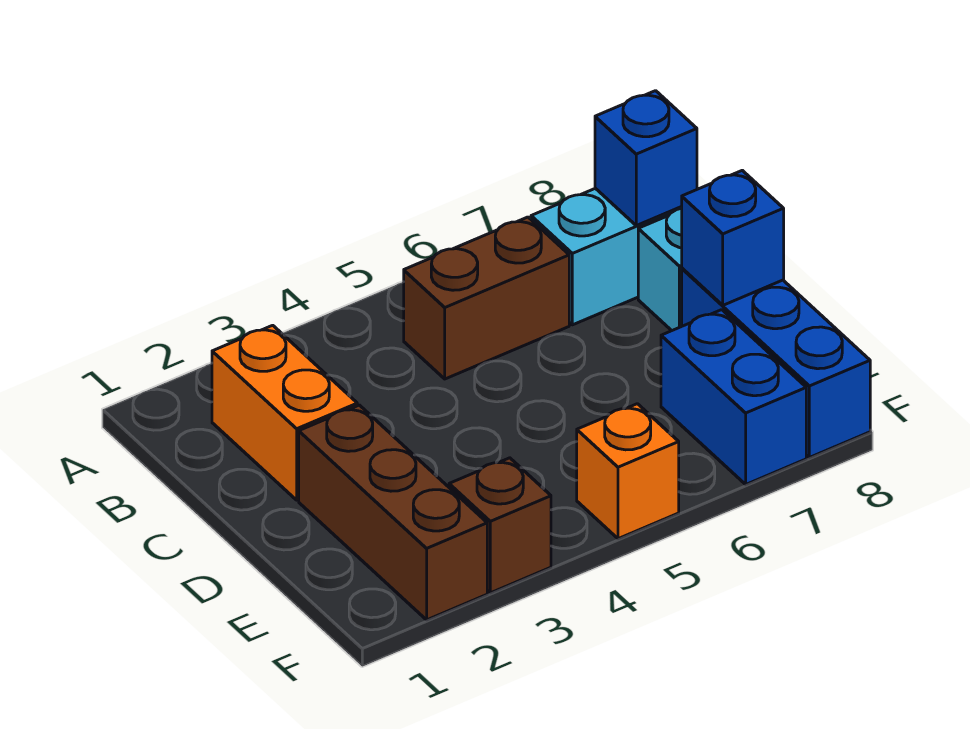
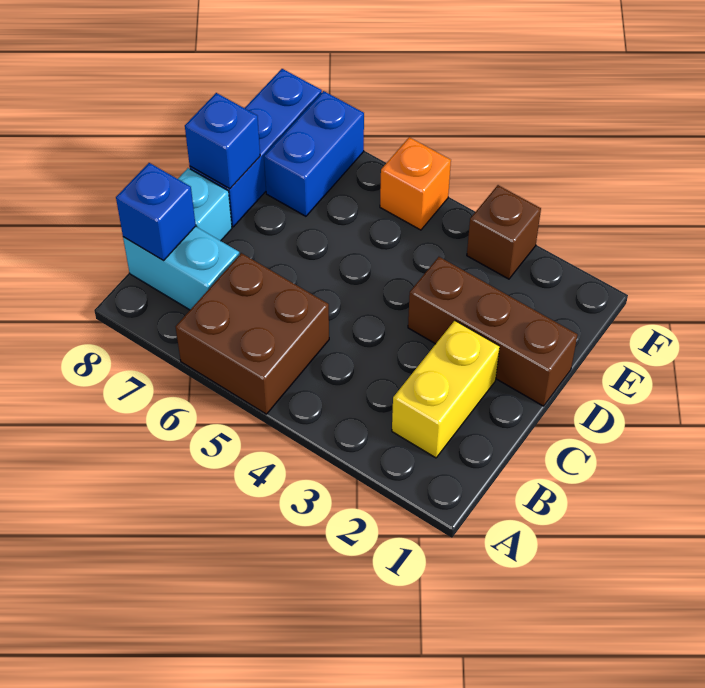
orange brick B2:C2 level 1 -> yellow brick B2:C2 level 1
brown brick B5:B6 level 1 -> brown brick A5:B6 level 1
brown brick D2:F2 level 1 -> brown brick D1:D3 level 1

